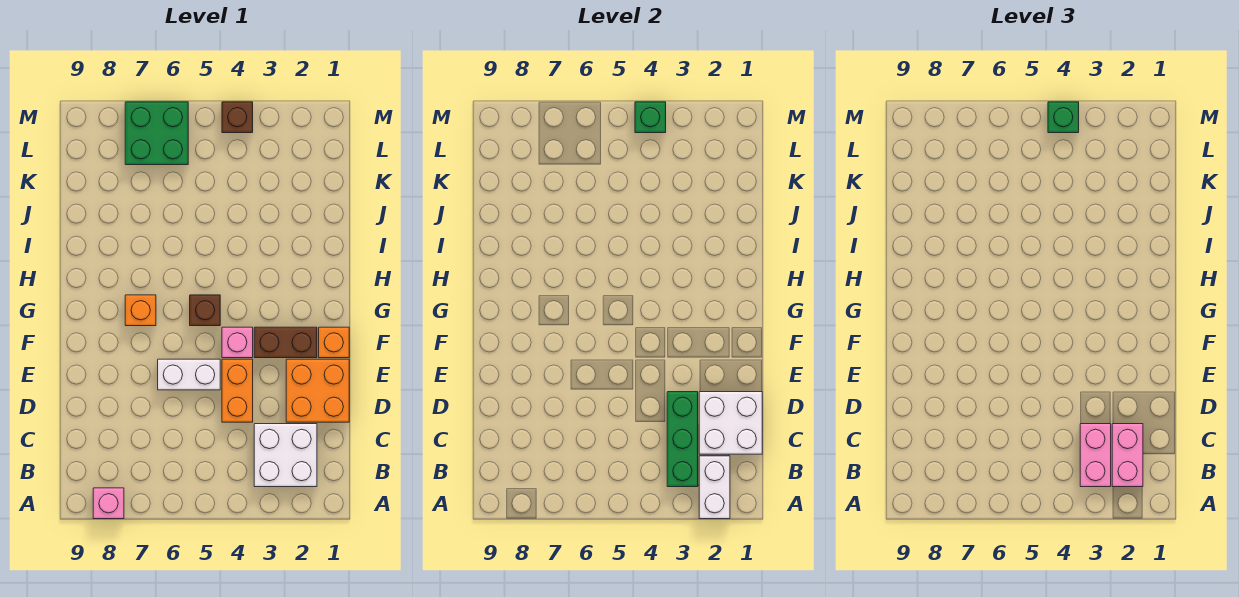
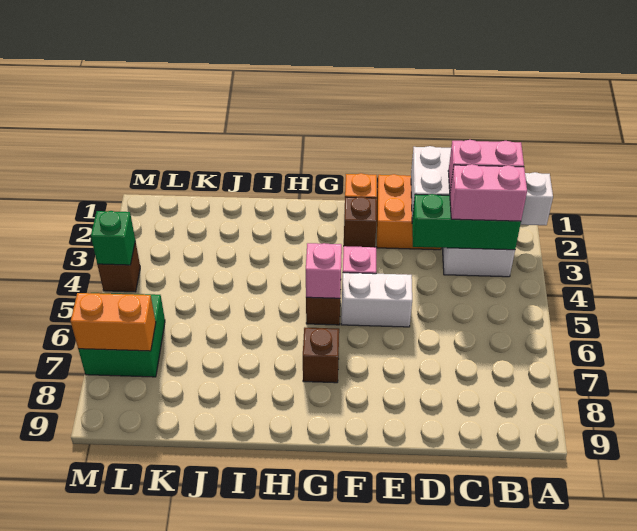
pink brick A8 level 1 -> pink brick G5 level 2
orange brick D4:E4 level 1 -> orange brick L7:M7 level 2
white brick E5:E6 level 1 -> white brick E5:F5 level 1
brown brick F2:F3 level 1 -> brown brick F2 level 1
orange brick G7 level 1 -> brown brick G7 level 1
green brick M4 level 3 -> none

